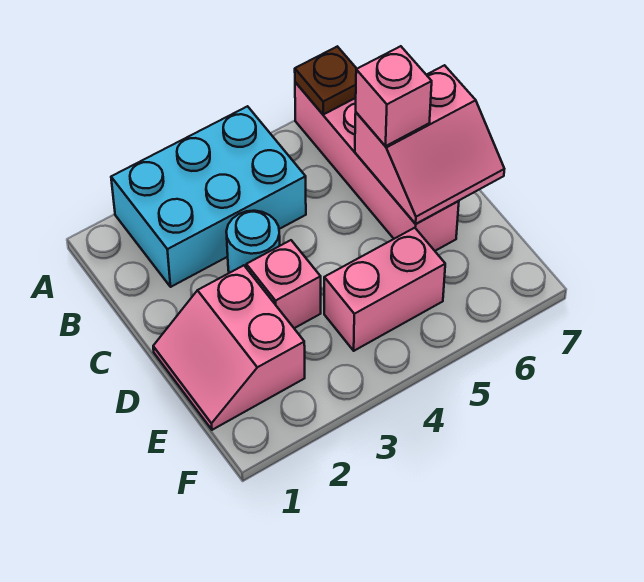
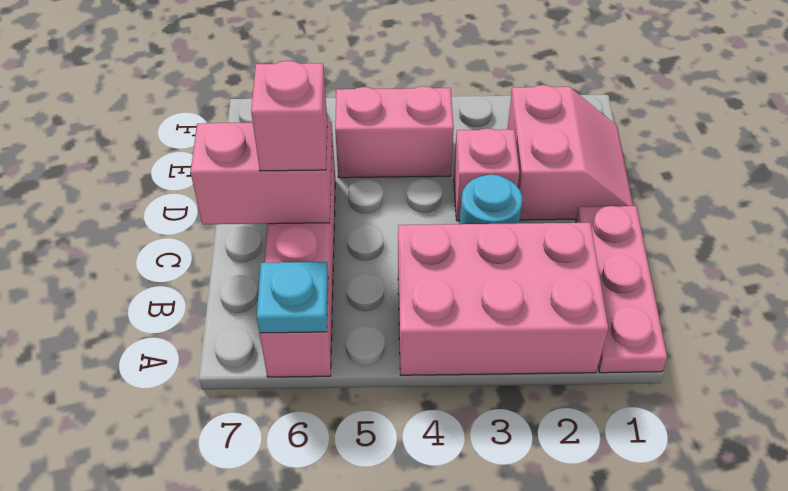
none -> pink plate A1:C1 level 1
cyan brick A2:B4 level 1 -> pink brick A2:B4 level 1
brown plate A6 level 2 -> cyan plate A6 level 2

